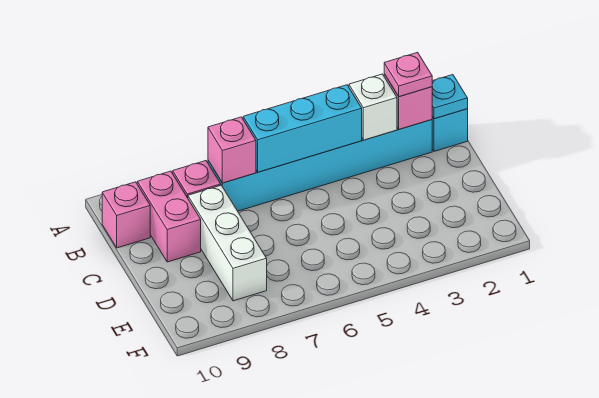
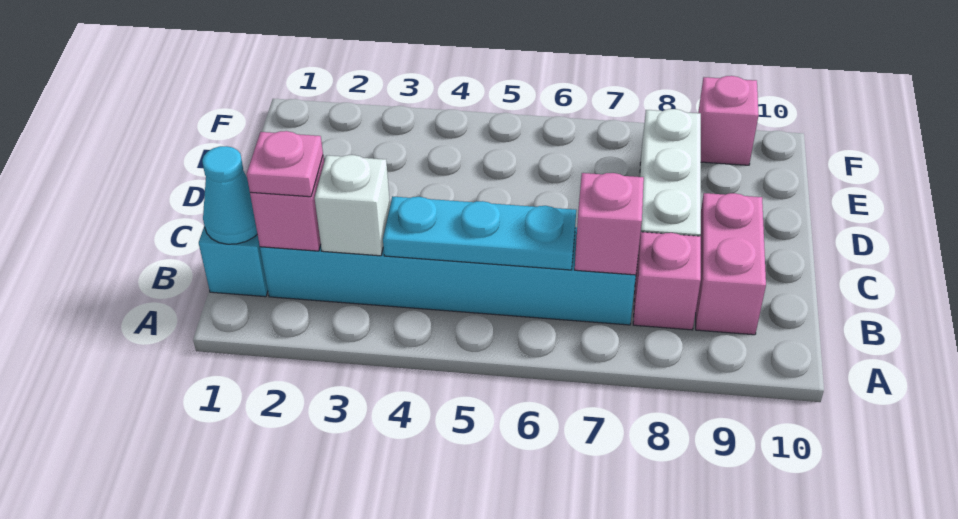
cyan plate B1 level 2 -> cyan cone B1 level 2
cyan brick B4:B6 level 2 -> cyan plate B4:B6 level 2
pink brick B10 level 1 -> pink brick F9 level 1

